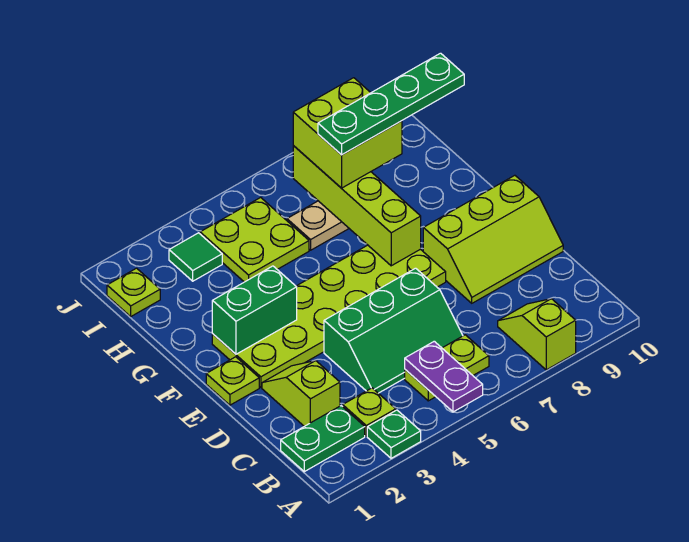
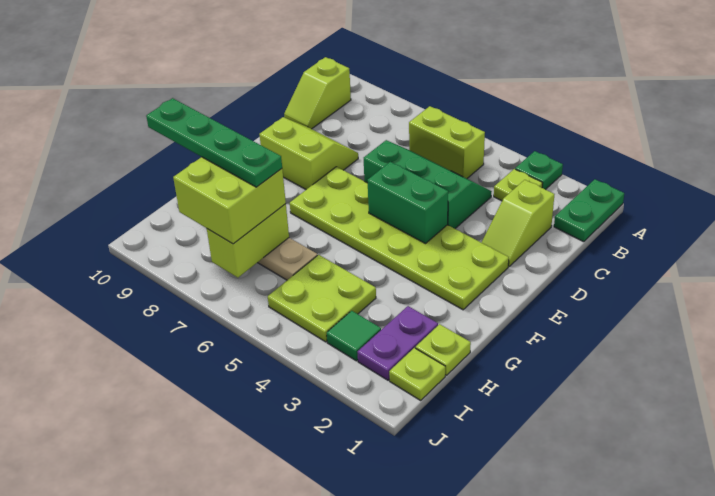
purple plate A5:B5 level 2 -> purple plate H2:I2 level 1
lime slope A8:B8 level 1 top A -> lime slope B10:C10 level 1 top B
green plate B1:B2 level 1 -> green plate A1:B1 level 1
lime plate B5:B6 level 1 -> lime brick B5:B6 level 1
lime slope D8:E10 level 1 top E -> lime slope D8:E9 level 1 top E
lime plate E1 level 1 -> lime plate H1 level 1
green brick F2:F3 level 2 -> green brick E4:E5 level 2
lime brick F7:I7 level 2 -> lime brick H7:I7 level 2

